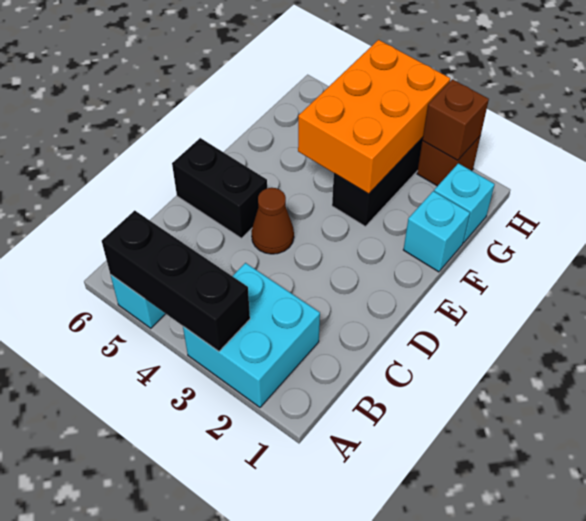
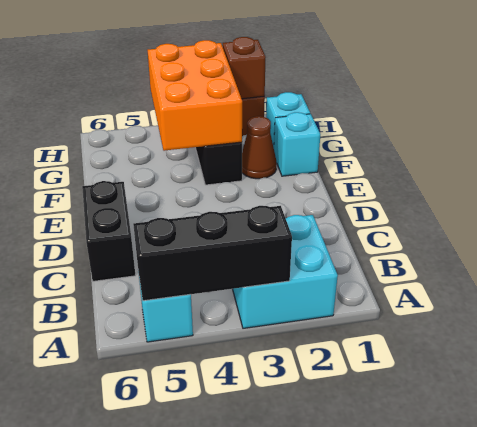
brown cone D4 level 1 -> brown cone F2 level 1
black brick D5:D6 level 1 -> black brick C6:D6 level 1

